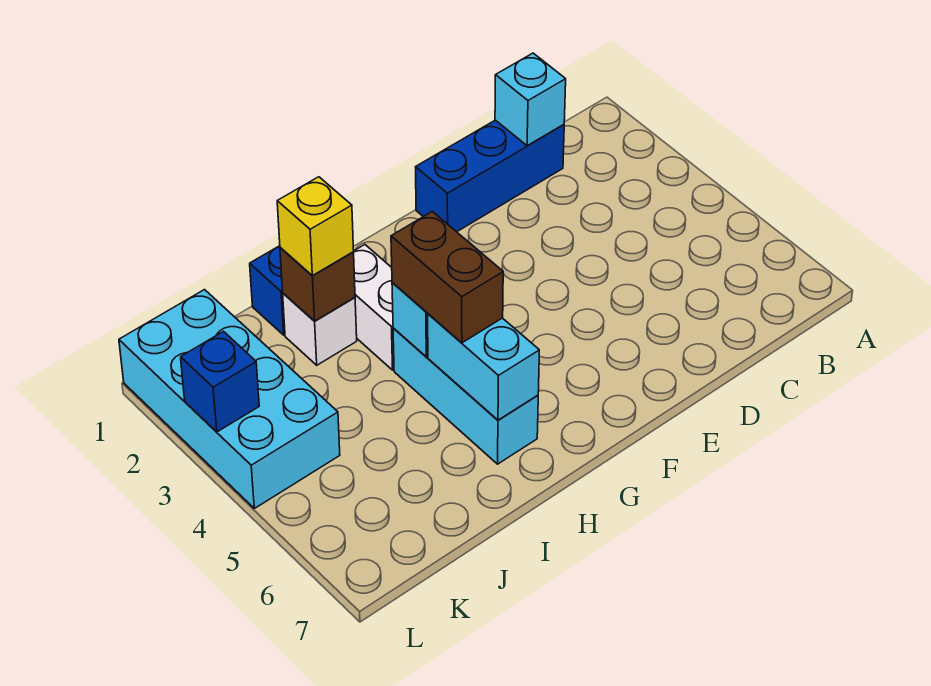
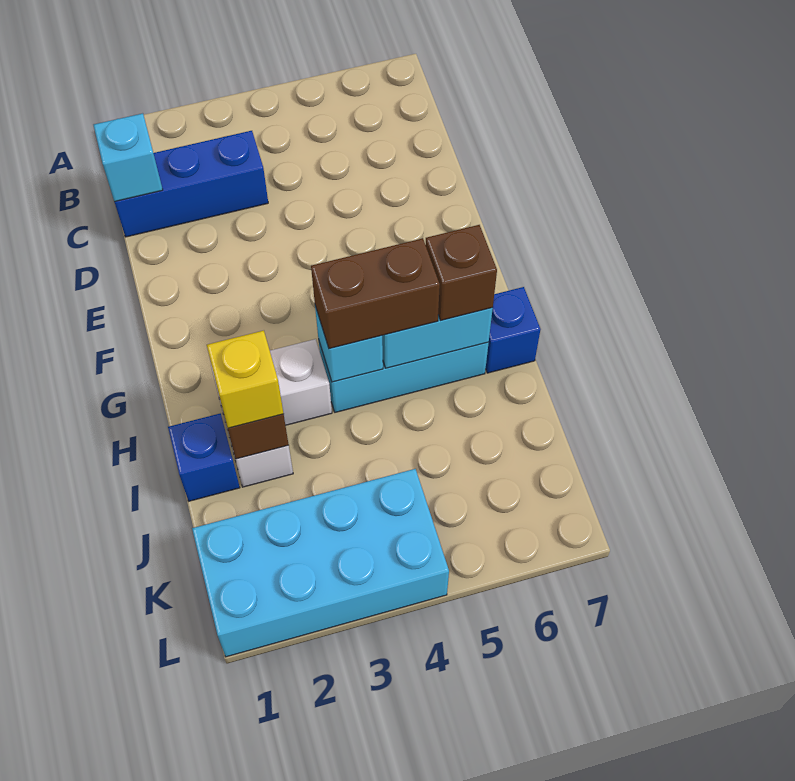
blue brick C1:E1 level 1 -> blue brick C1:C3 level 1
none -> brown brick H6 level 3
blue brick L3 level 2 -> blue brick H7 level 1

